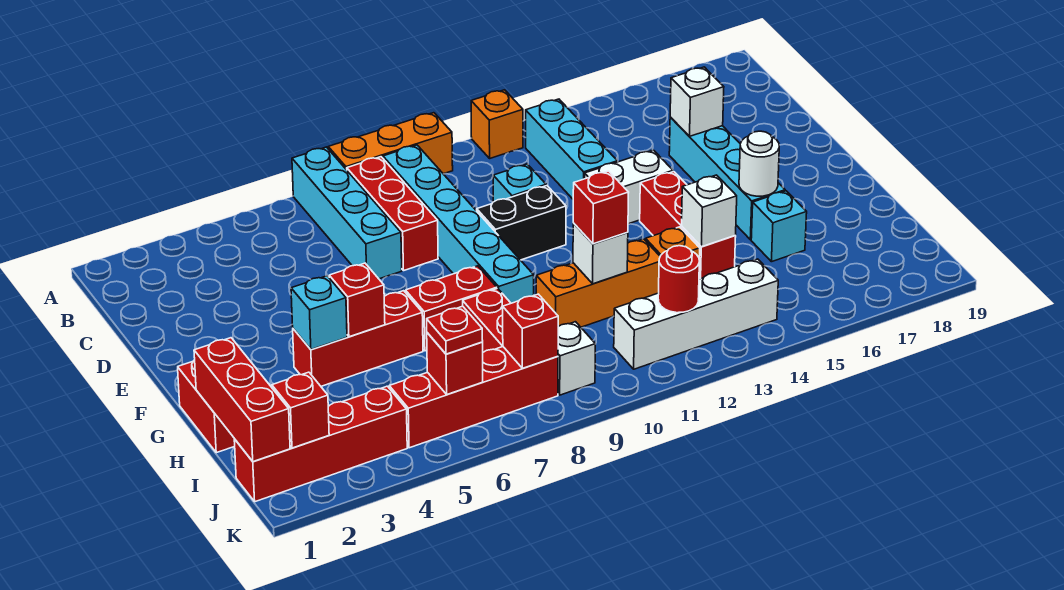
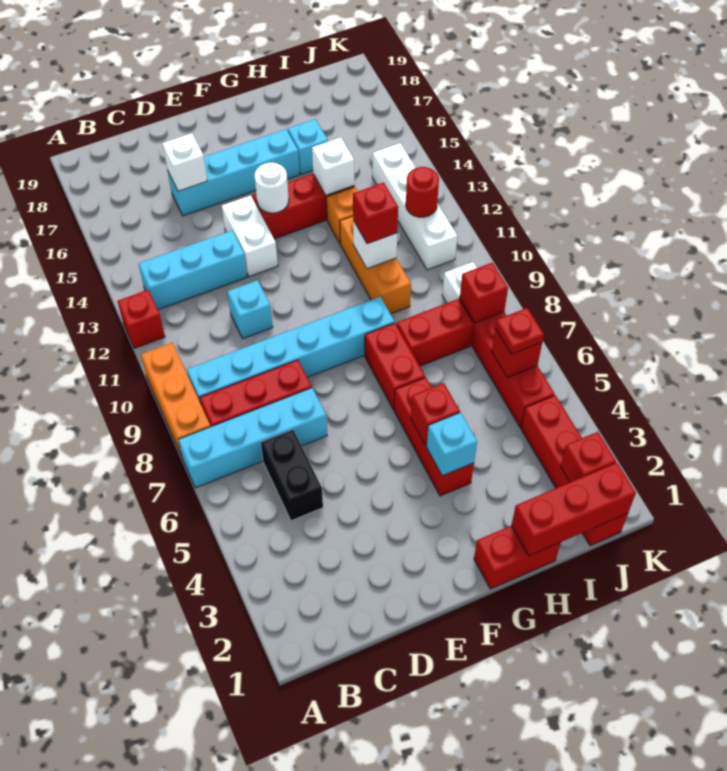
orange brick A12 level 1 -> red brick A12 level 1
black brick E10:E11 level 1 -> black brick C5:C6 level 1
white round brick G16 level 2 -> white round brick F14 level 2

